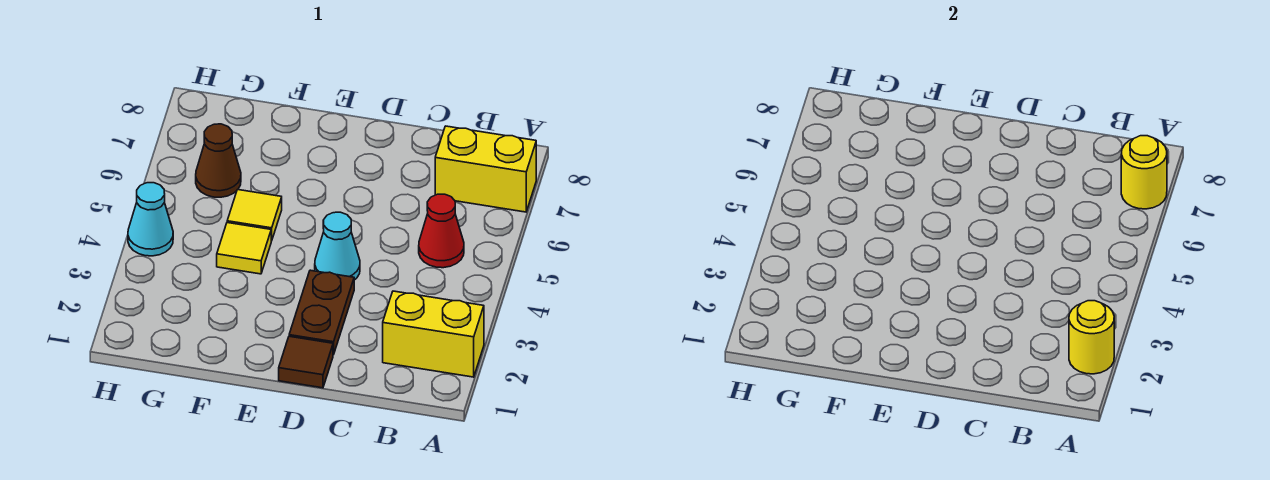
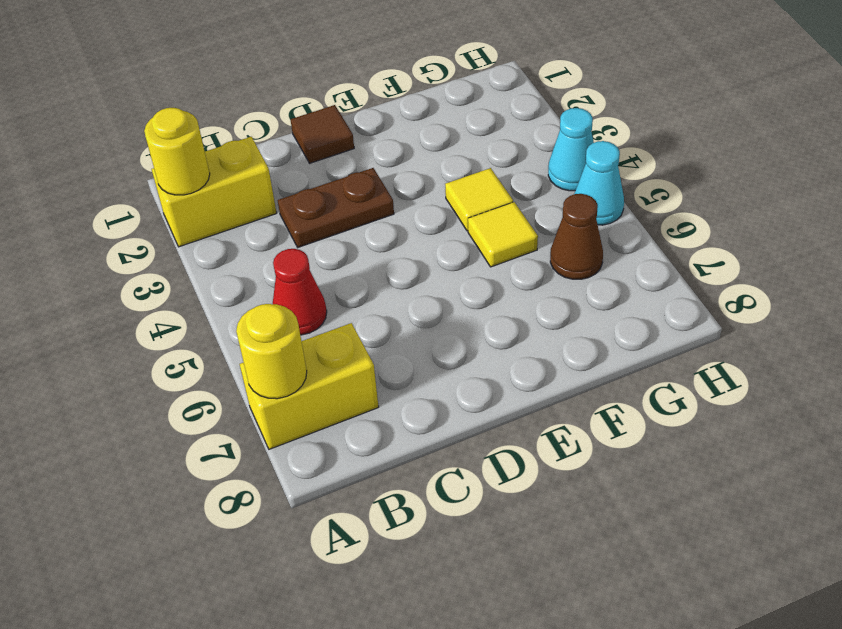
brown plate D2:D3 level 1 -> brown plate C3:D3 level 1
cyan cone D4 level 1 -> cyan cone H5 level 1

